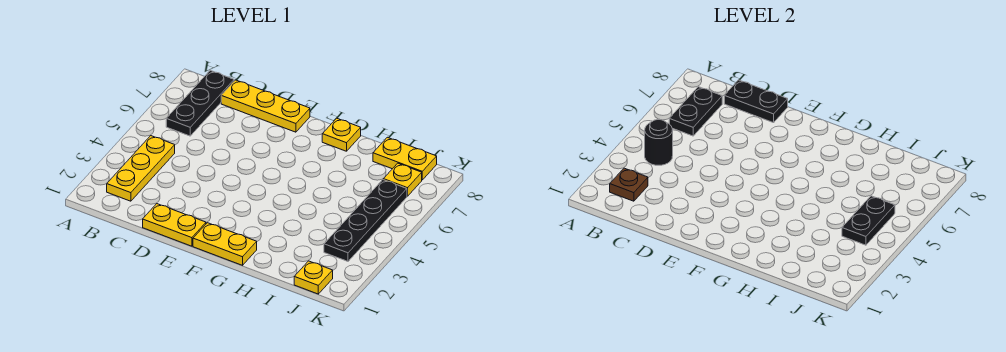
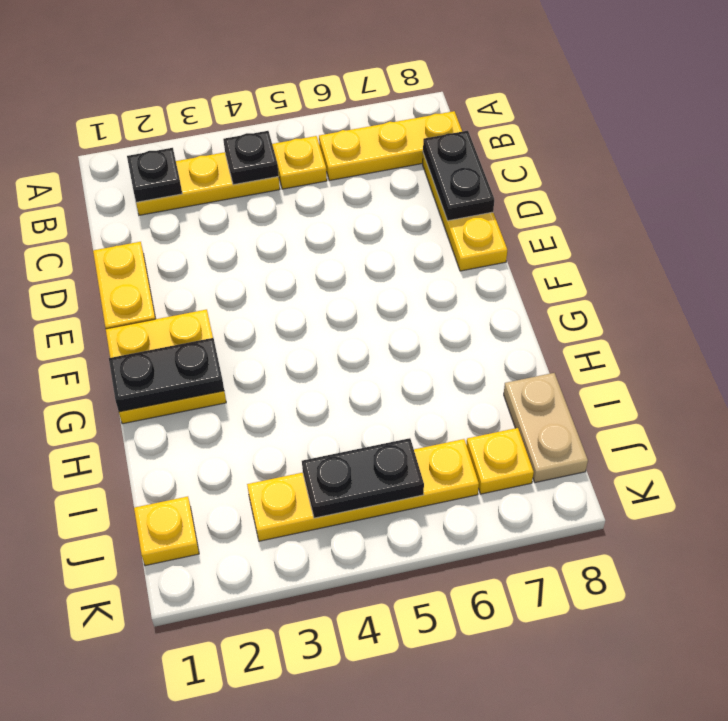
brown plate B2 level 2 -> black plate B2 level 2
black round brick B4 level 2 -> black plate B4 level 2
black plate B6:B8 level 1 -> yellow plate B6:B8 level 1
black plate B6:B7 level 2 -> black plate G1:G2 level 2
yellow plate F1:G1 level 1 -> yellow plate F1:G2 level 1
yellow plate G8 level 1 -> yellow plate B5 level 1
yellow plate I8:J8 level 1 -> tan plate I8:J8 level 1
black plate J3:J6 level 1 -> yellow plate J3:J6 level 1

